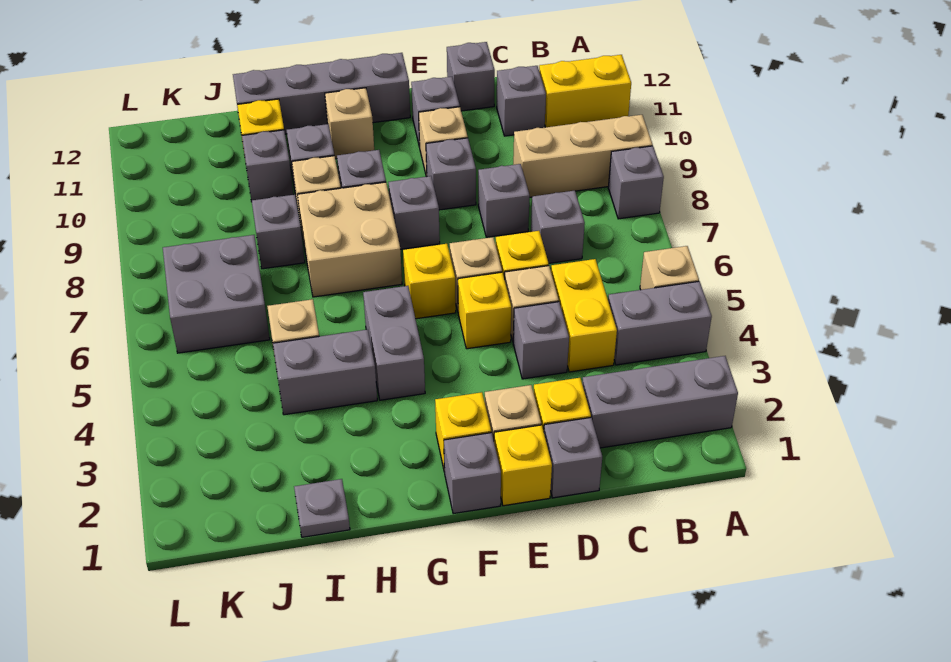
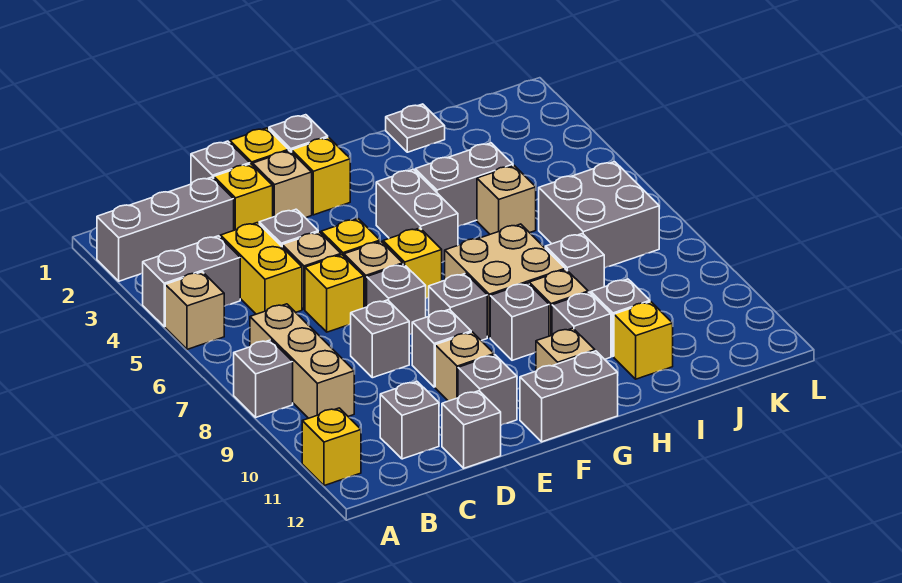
tan brick A9:C9 level 1 -> tan brick B7:B9 level 1
yellow brick A11:B11 level 1 -> yellow brick A11 level 1
grey brick C7 level 1 -> grey brick E7 level 1
grey brick F12:I12 level 1 -> grey brick F12:G12 level 1

